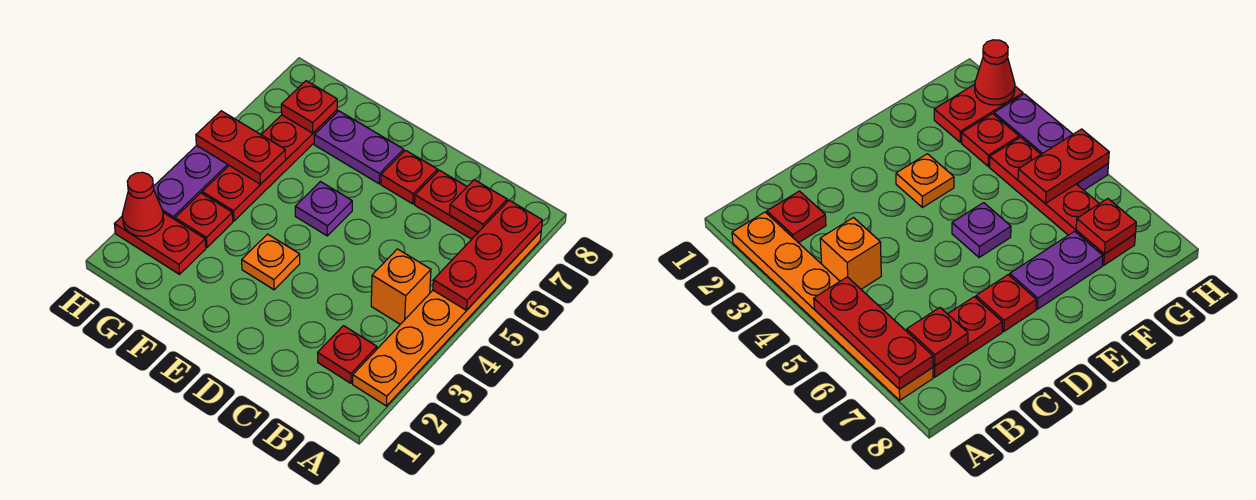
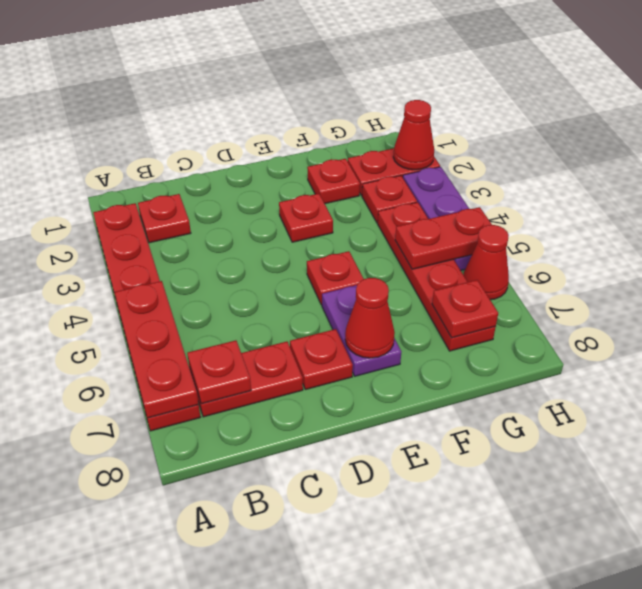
orange plate A2:A7 level 1 -> red plate A2:A7 level 1
orange brick B4 level 1 -> none
orange plate E3 level 1 -> red plate E3 level 1
purple plate E5 level 1 -> red plate E5 level 1
purple plate E7:F7 level 1 -> purple plate E6:E7 level 1
none -> red cone E7 level 2
none -> red plate F2 level 1
none -> red cone H6 level 1

